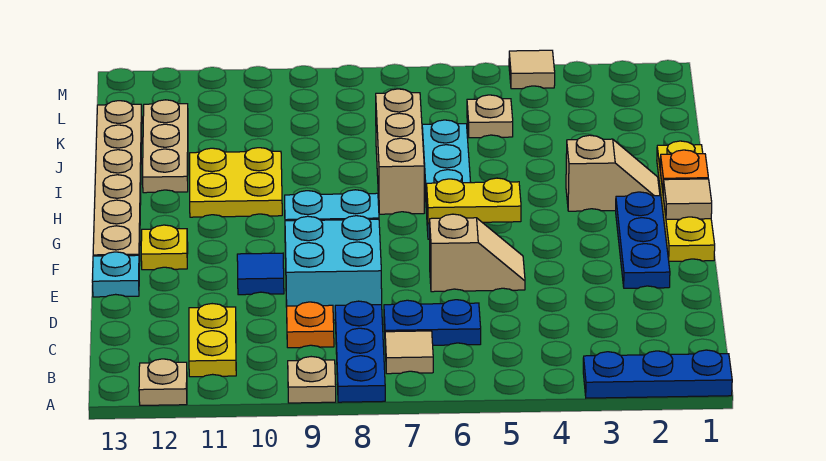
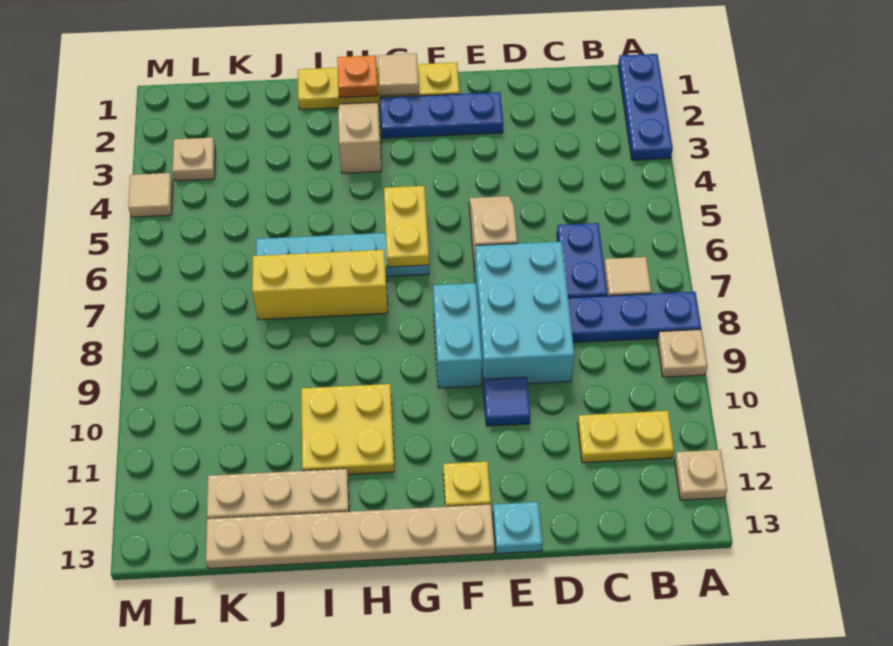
orange plate C9 level 1 -> none
cyan brick D8:E9 level 1 -> cyan brick D7:E9 level 1
tan brick H7:J7 level 1 -> yellow brick H7:J7 level 1
tan plate K5 level 1 -> tan plate L3 level 1

